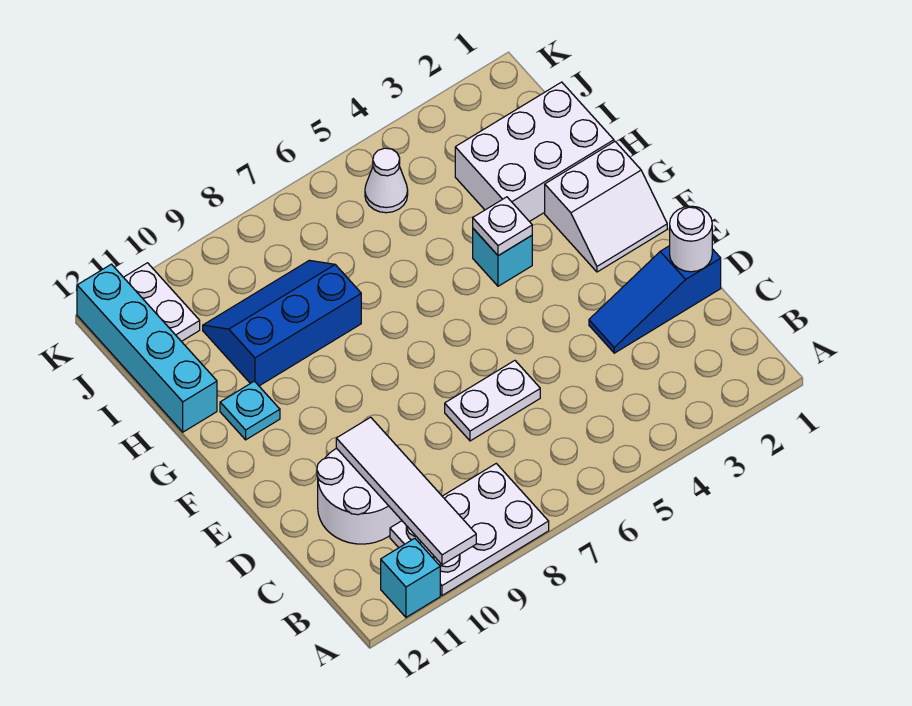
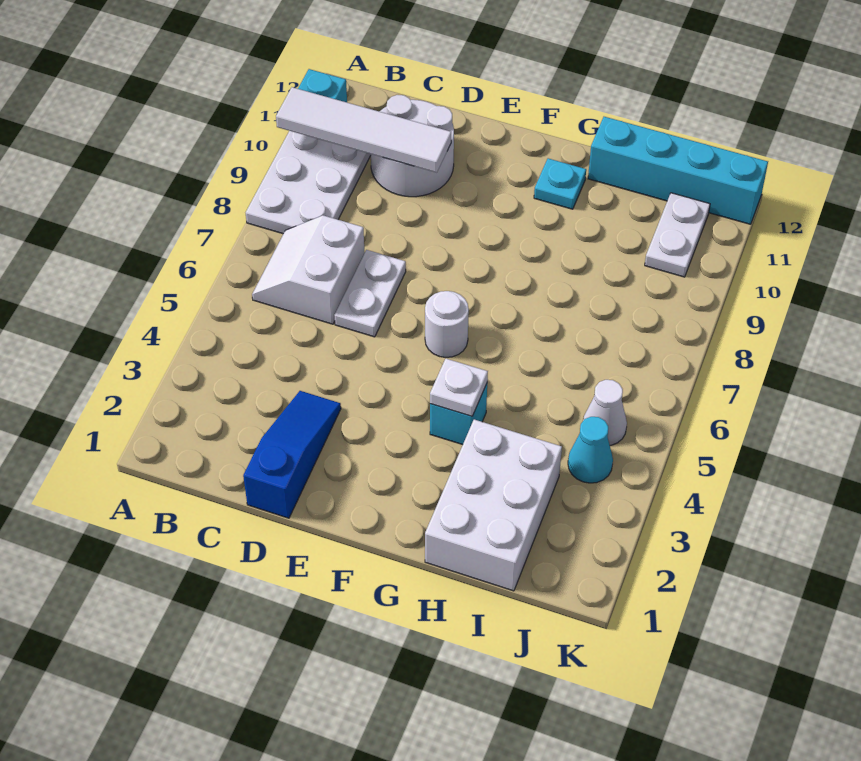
white round brick D1 level 2 -> white round brick F6 level 1
white slope F1:G2 level 1 top G -> white slope B6:C7 level 1 top C
blue slope H8:I10 level 1 top H -> none
none -> cyan cone J4 level 1
white plate J11:K11 level 1 -> white plate J10:J11 level 1

